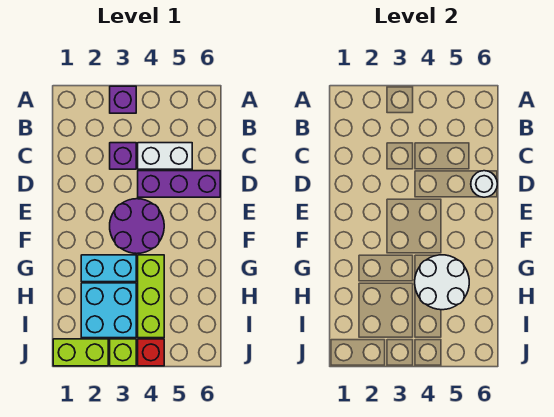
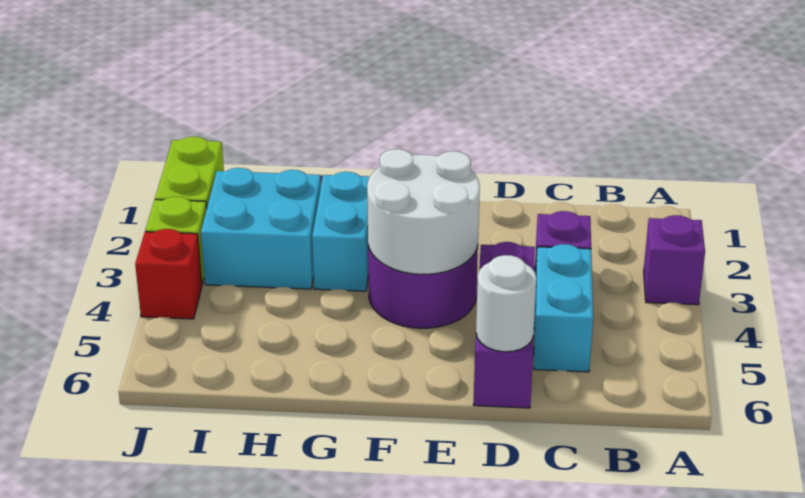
white brick C4:C5 level 1 -> cyan brick C4:C5 level 1
lime brick G4:I4 level 1 -> none
white round brick G4:H5 level 2 -> white round brick E3:F4 level 2

